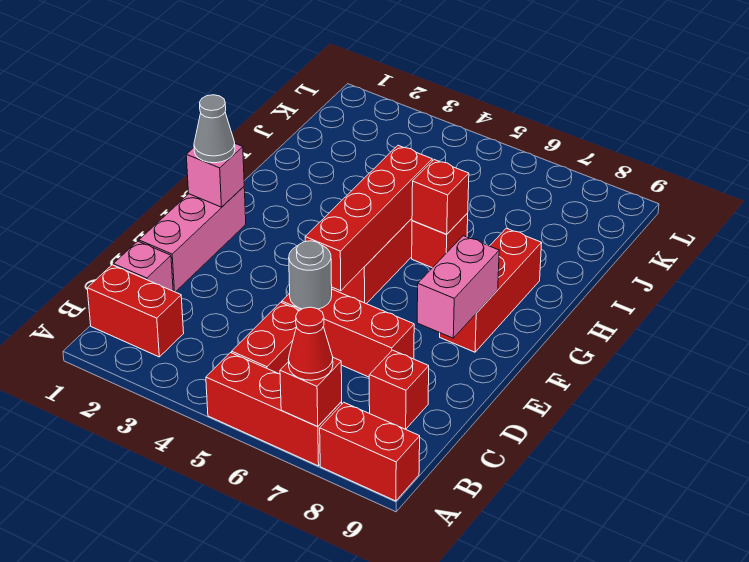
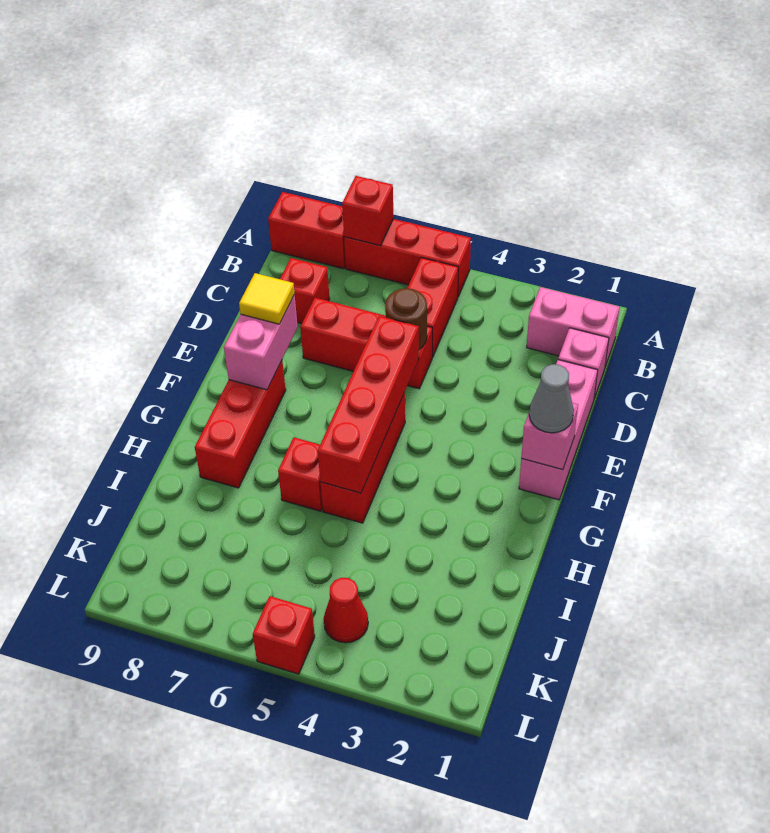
red cone A7 level 3 -> red cone K4 level 1
red brick B1:B2 level 1 -> pink brick B1:B2 level 1
grey round brick D5 level 2 -> brown round brick D5 level 2
none -> yellow tile E8 level 3
red brick H6 level 2 -> red brick L5 level 1

